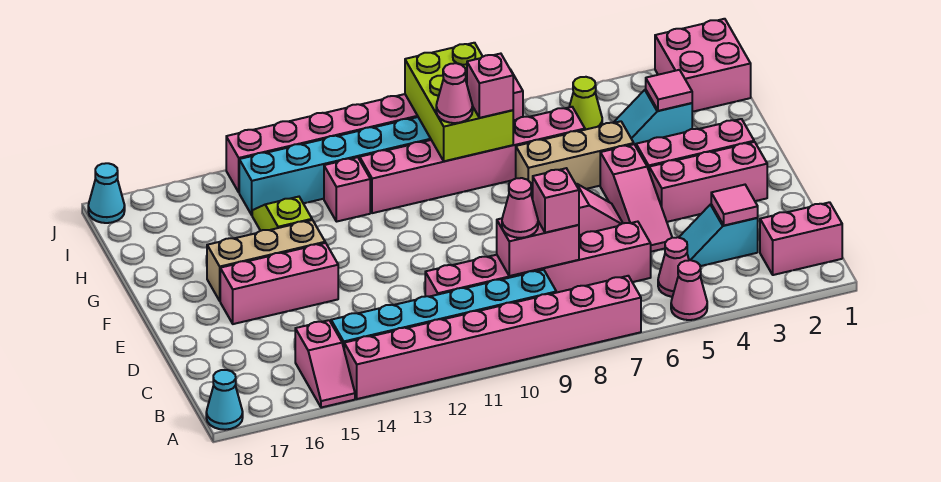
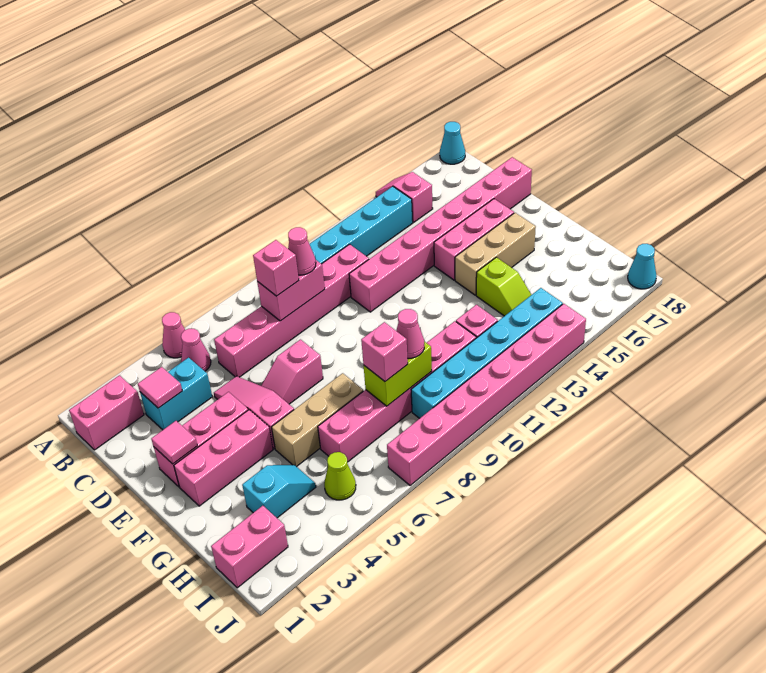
pink brick A7:A14 level 1 -> pink brick D11:D18 level 1
cyan slope C3:C4 level 1 top 3 -> cyan brick C3:C4 level 1
pink tile H3 level 2 -> pink tile E2 level 2
lime brick H8:J9 level 2 -> lime brick H8:H9 level 2
pink brick I1:J2 level 1 -> pink brick I1:I2 level 1

